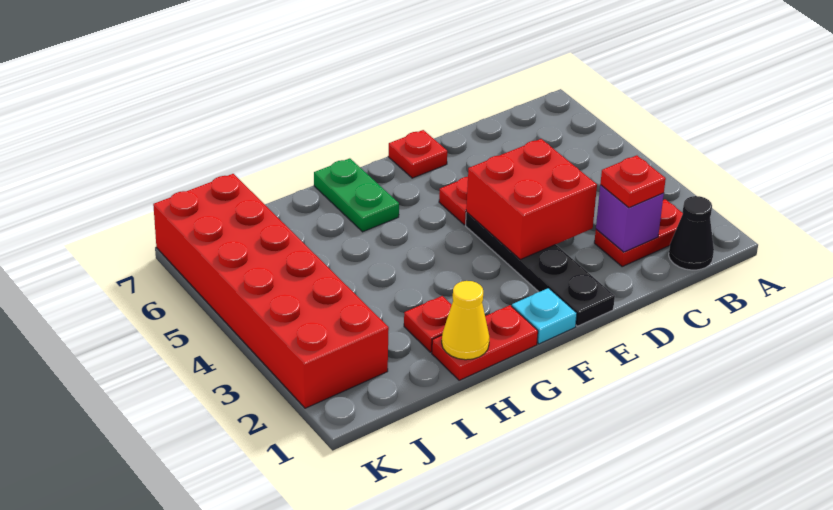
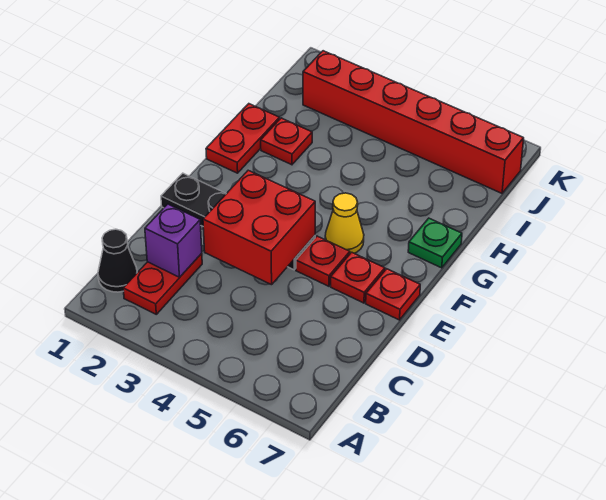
red plate C2 level 3 -> red plate E6 level 1
cyan plate F1 level 1 -> none
green plate G6:G7 level 1 -> green plate G7 level 1
yellow cone H1 level 2 -> yellow cone F5 level 1
red brick J2:K7 level 1 -> red brick J2:J7 level 1

